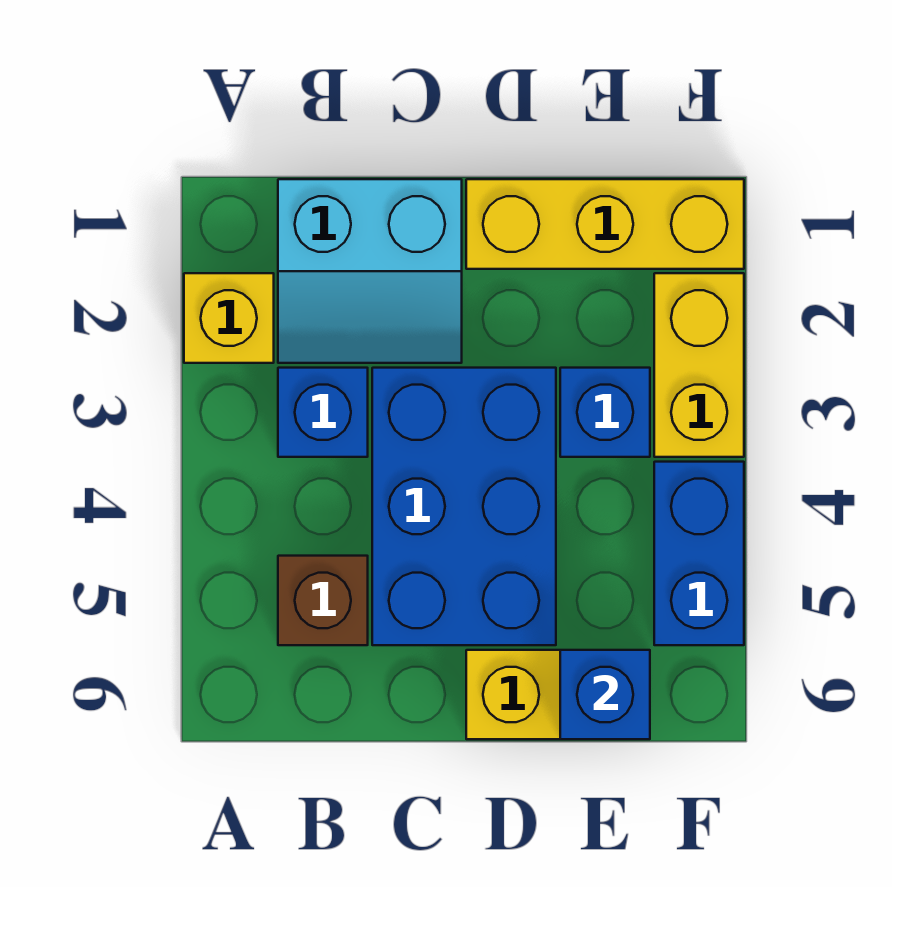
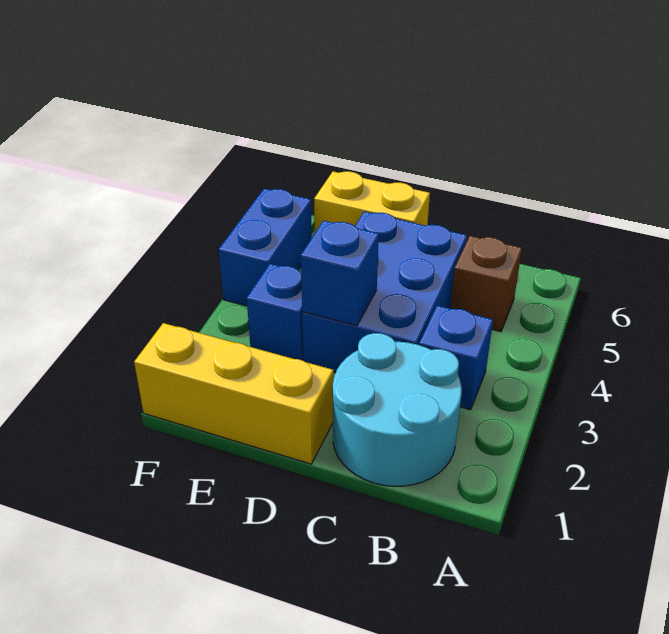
yellow brick A2 level 1 -> none
cyan slope B1:C2 level 1 top 1 -> cyan round brick B1:C2 level 1
blue brick E6 level 2 -> blue brick D3 level 2
yellow brick F2:F3 level 1 -> none

